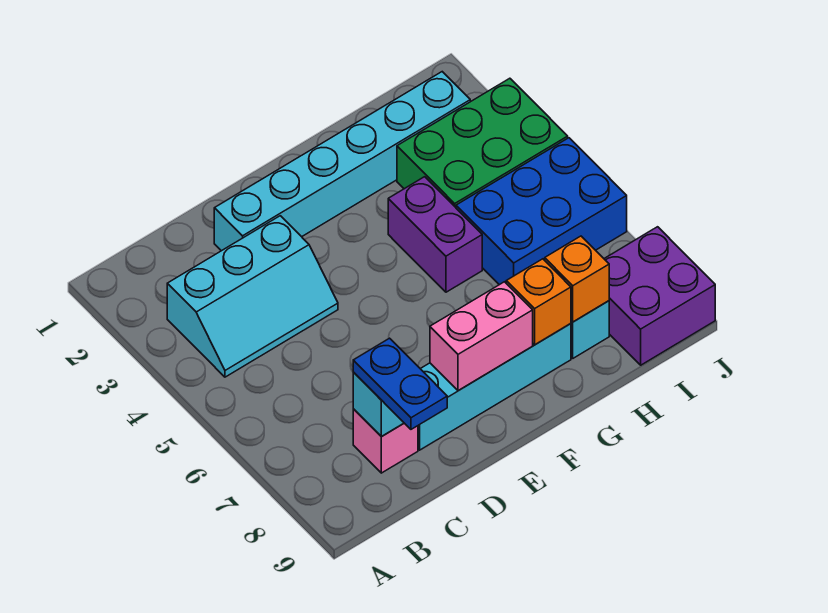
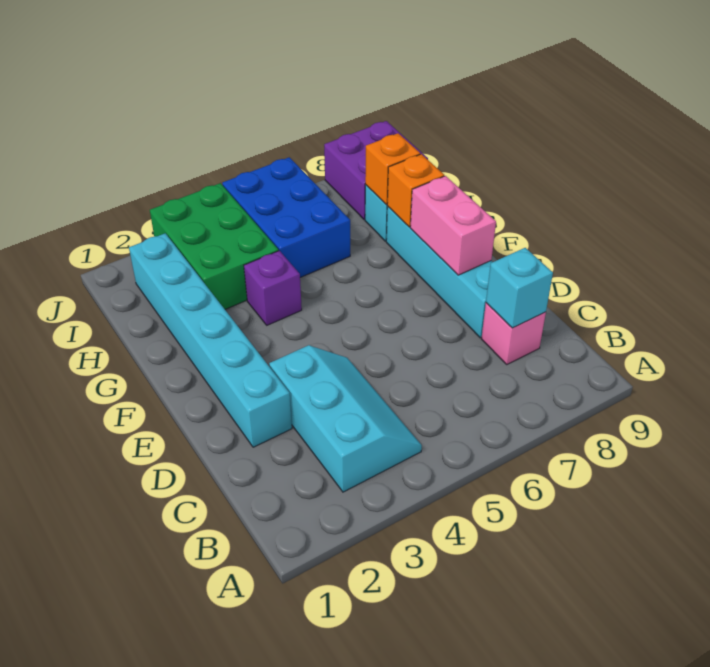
blue plate C8:C9 level 3 -> none
purple brick G4:G5 level 1 -> purple brick G4 level 1

